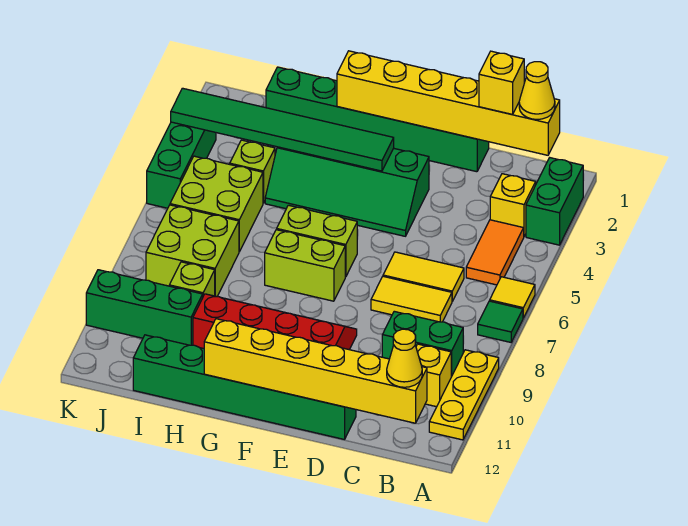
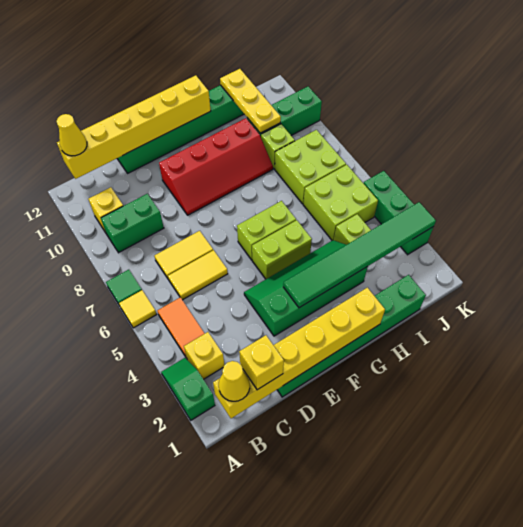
green brick A2:A3 level 1 -> green slope A2:A3 level 1 top 2
yellow plate A9:A11 level 1 -> yellow plate I10:I12 level 2
lime brick F7:G7 level 1 -> lime brick F5:G5 level 1

